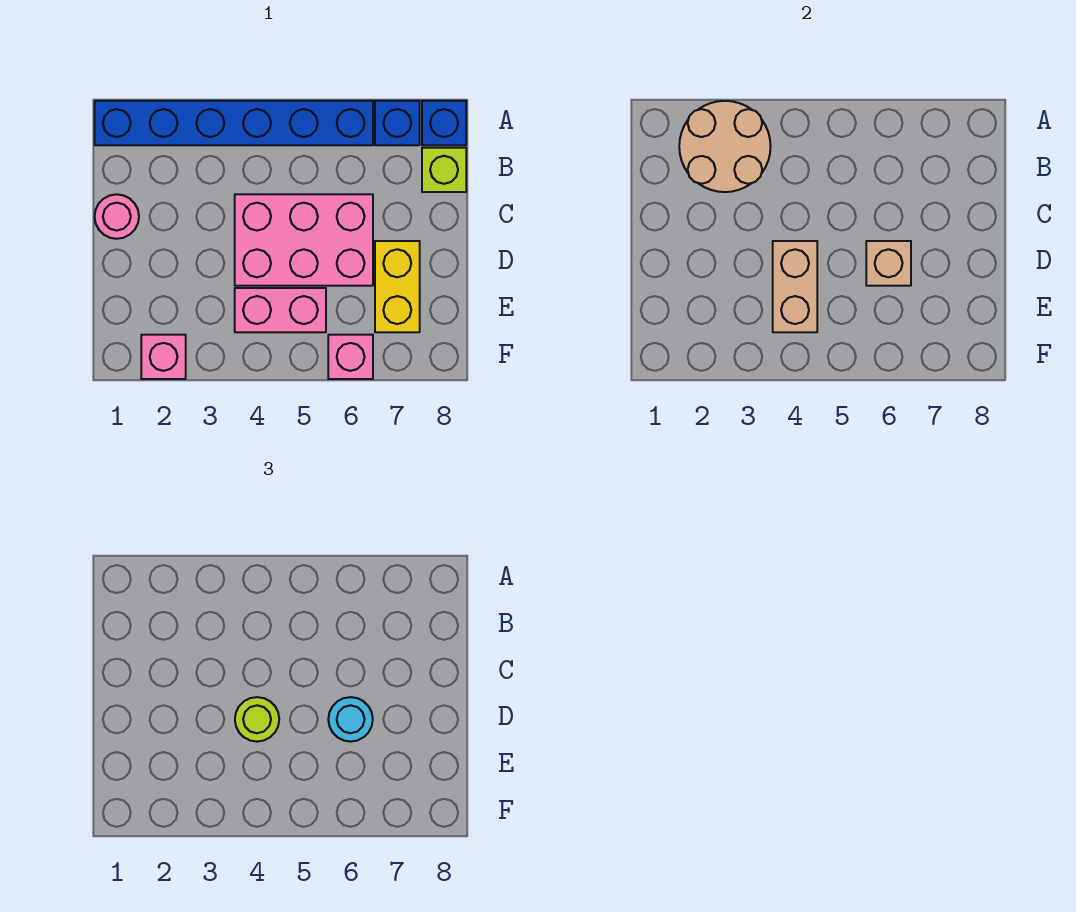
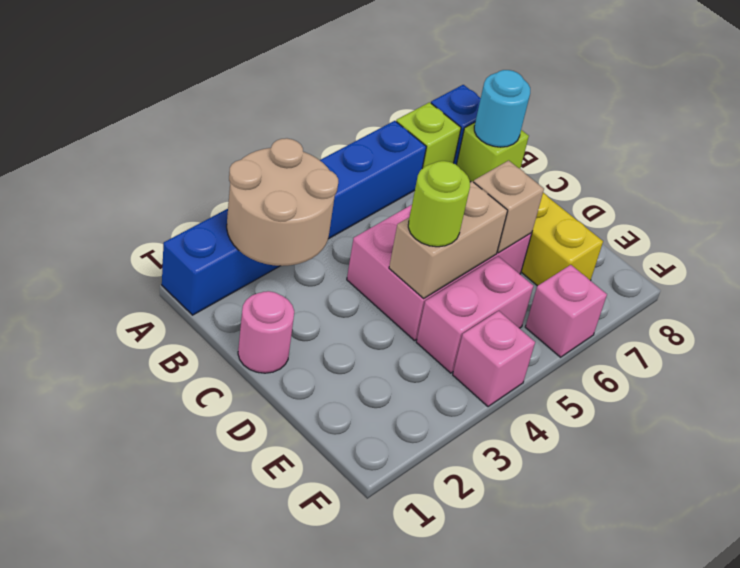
blue brick A7 level 1 -> lime brick A7 level 1
tan brick D4:E4 level 2 -> tan brick D4:D5 level 2
cyan round brick D6 level 3 -> cyan round brick B8 level 2
pink brick F2 level 1 -> pink brick F4 level 1

